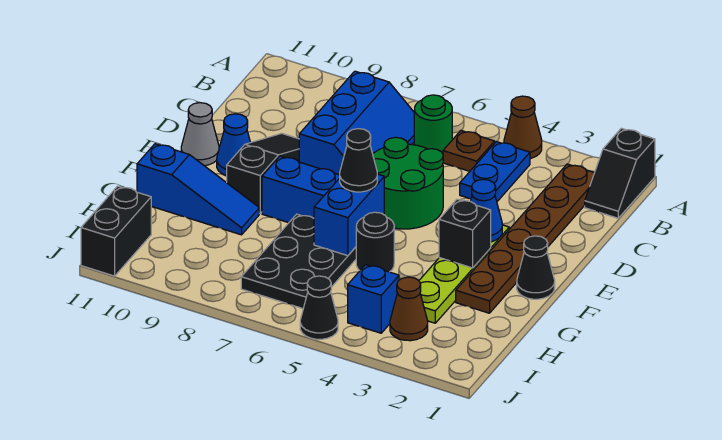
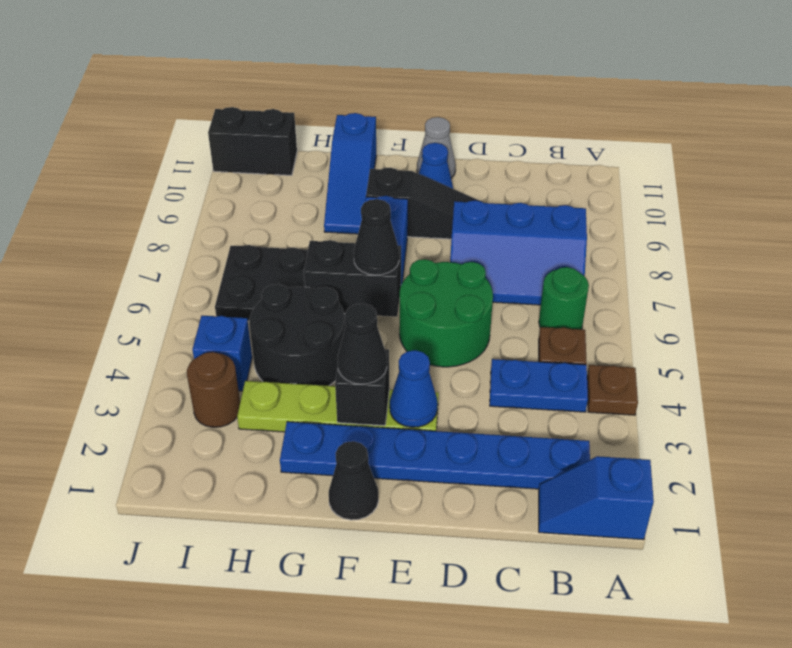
black slope A1:B1 level 1 top A -> blue slope A1:B1 level 1 top A
brown cone A4 level 1 -> brown plate A4 level 1
brown plate B2:G2 level 1 -> blue plate B2:G2 level 1
blue brick F6:G6 level 2 -> black brick F6:G6 level 2
black round brick G5 level 1 -> black round brick G4:H5 level 1
brown cone I3 level 1 -> brown round brick I3 level 1
black cone J5 level 1 -> black cone F3 level 3

